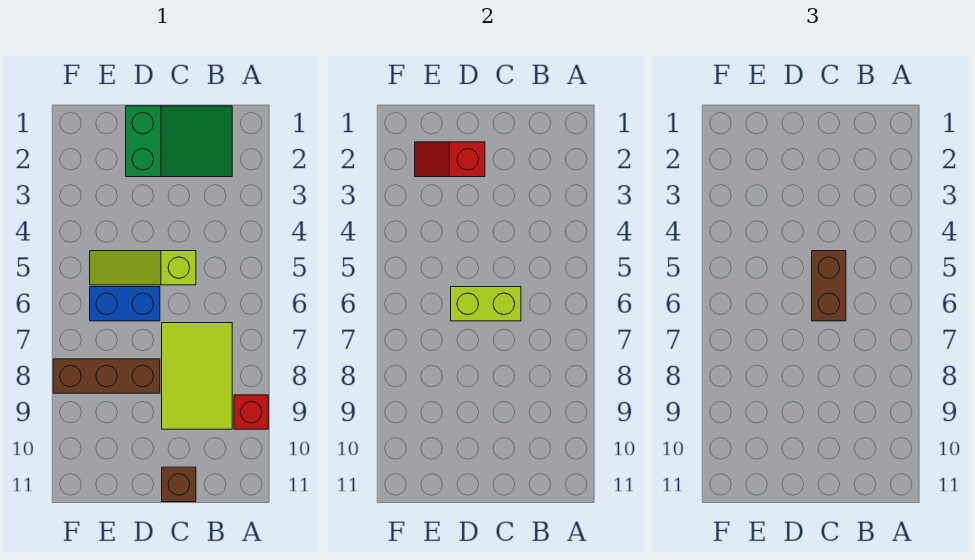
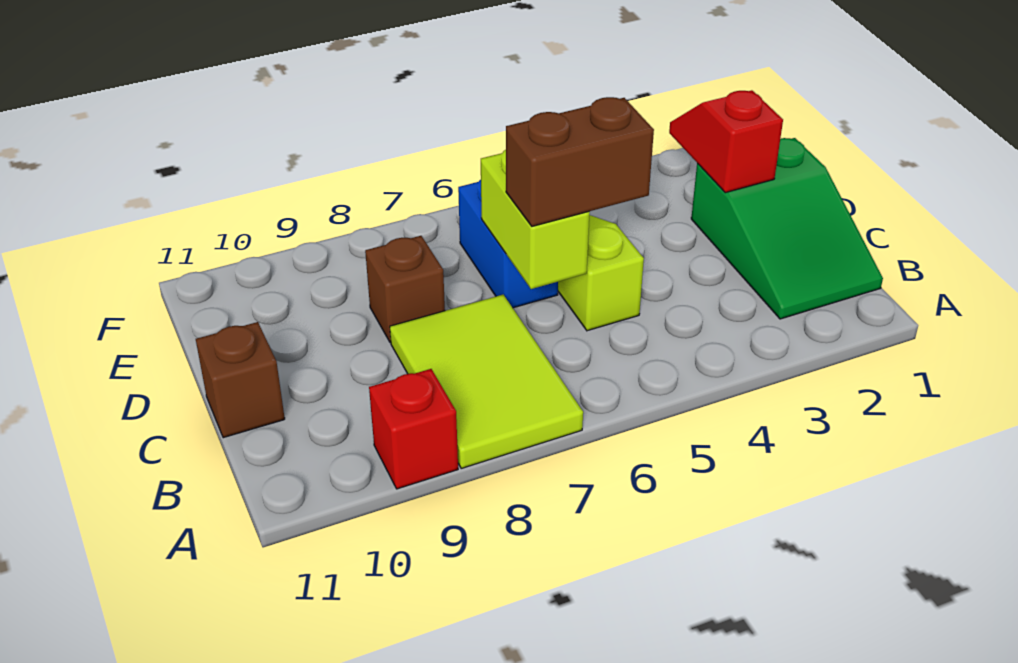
lime tile B7:C9 level 1 -> lime tile A7:C8 level 1
brown brick D8:F8 level 1 -> brown brick D8 level 1

